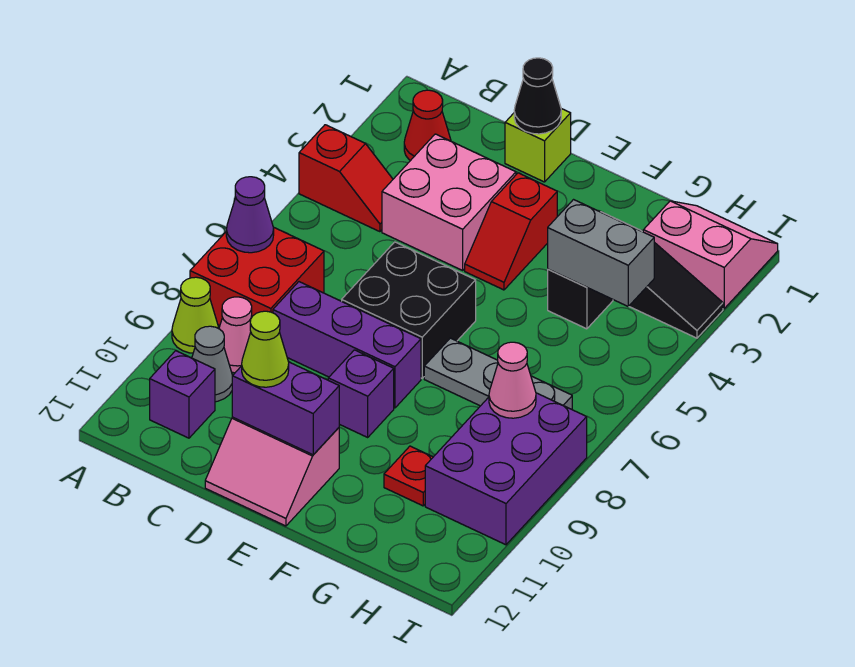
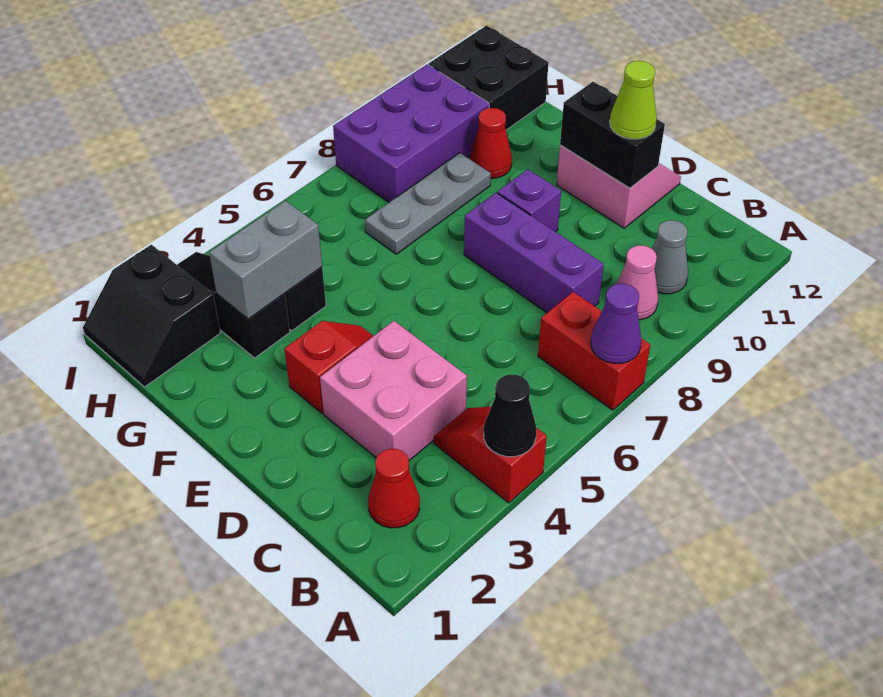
red brick A7:B8 level 1 -> red brick A7:B7 level 1
lime cone A9 level 1 -> none
purple brick B11 level 1 -> none
lime brick D1 level 1 -> none
black cone D1 level 2 -> black cone A4 level 2
black brick D6:E7 level 1 -> black brick H11:I12 level 1
purple brick D11:E11 level 2 -> black brick D11:E11 level 2
grey plate F7:H7 level 1 -> grey plate G7:G9 level 1
grey brick G4:H4 level 2 -> grey brick G3:G4 level 2
red plate G10 level 1 -> red cone G10 level 1
pink slope H1:I2 level 1 top 2 -> black slope H1:I2 level 1 top 2
pink cone H8 level 2 -> none

